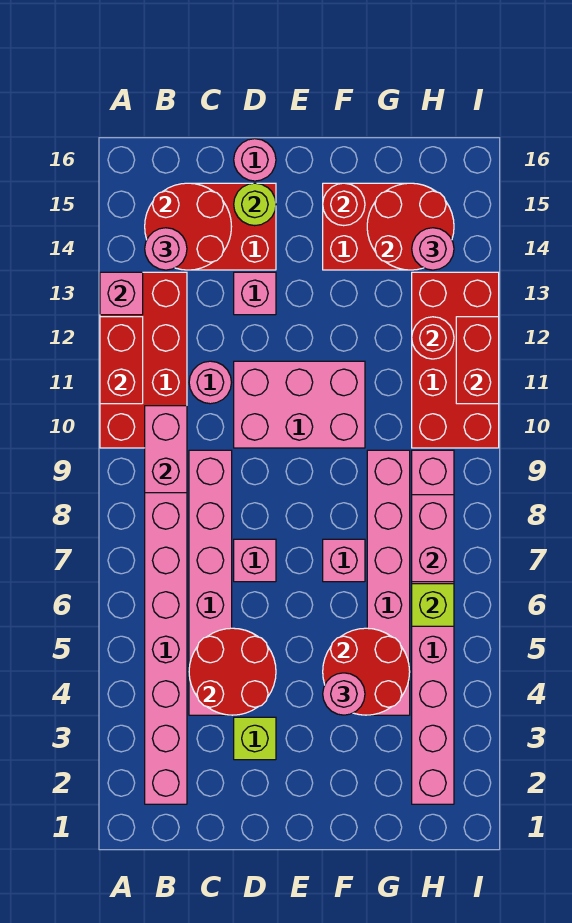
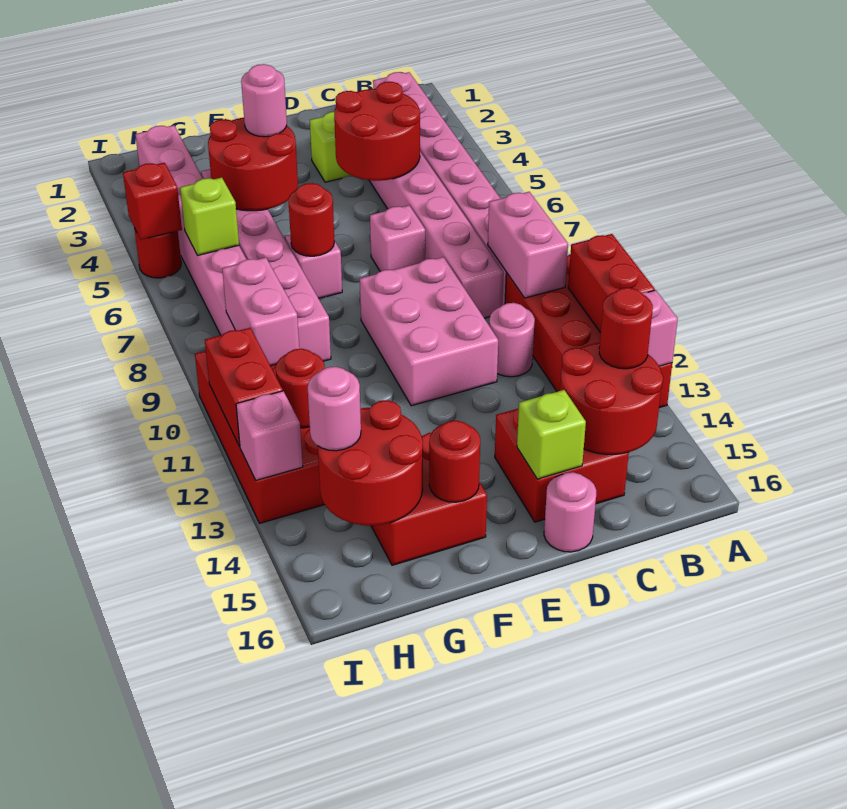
pink round brick B14 level 3 -> red round brick B14 level 3
pink brick D10:F11 level 1 -> pink brick D9:E11 level 1
pink brick D13 level 1 -> pink brick I13 level 2
lime round brick D15 level 2 -> lime brick D15 level 2
none -> red round brick F7 level 2
pink brick H7:H8 level 2 -> pink brick H9:H10 level 2
none -> red round brick I5 level 1
none -> red brick I5 level 2

